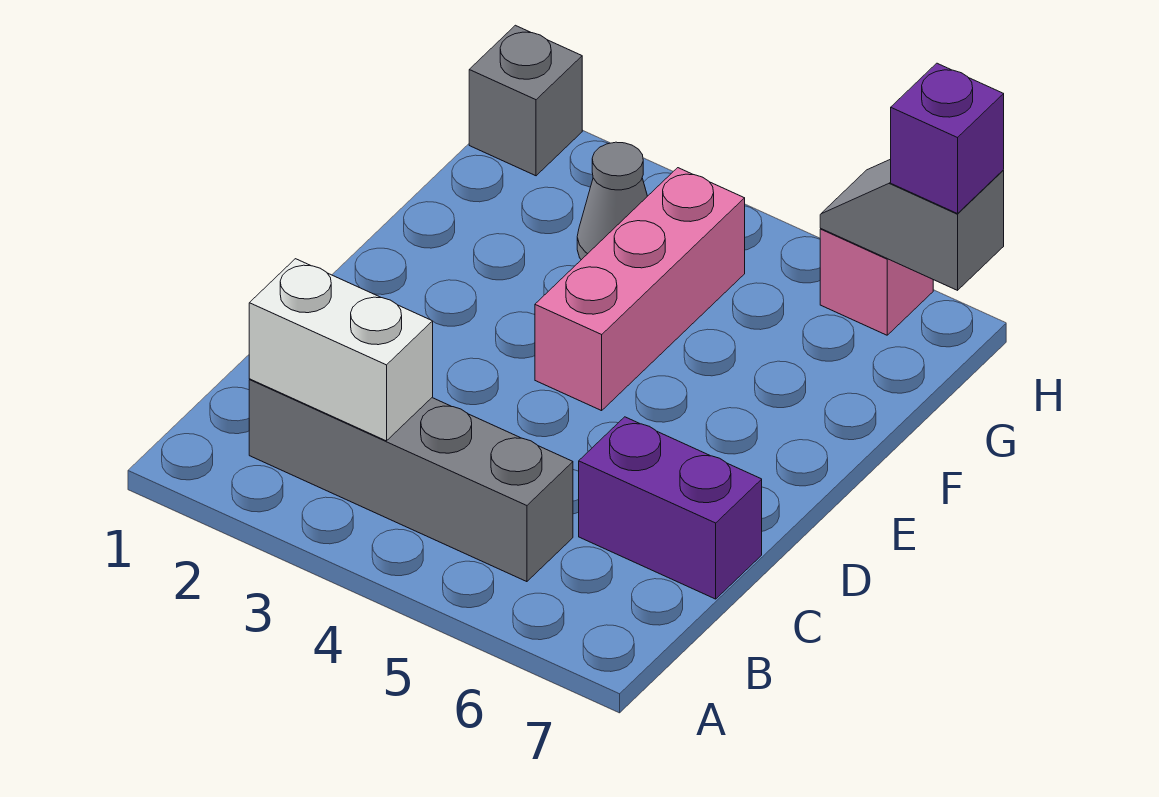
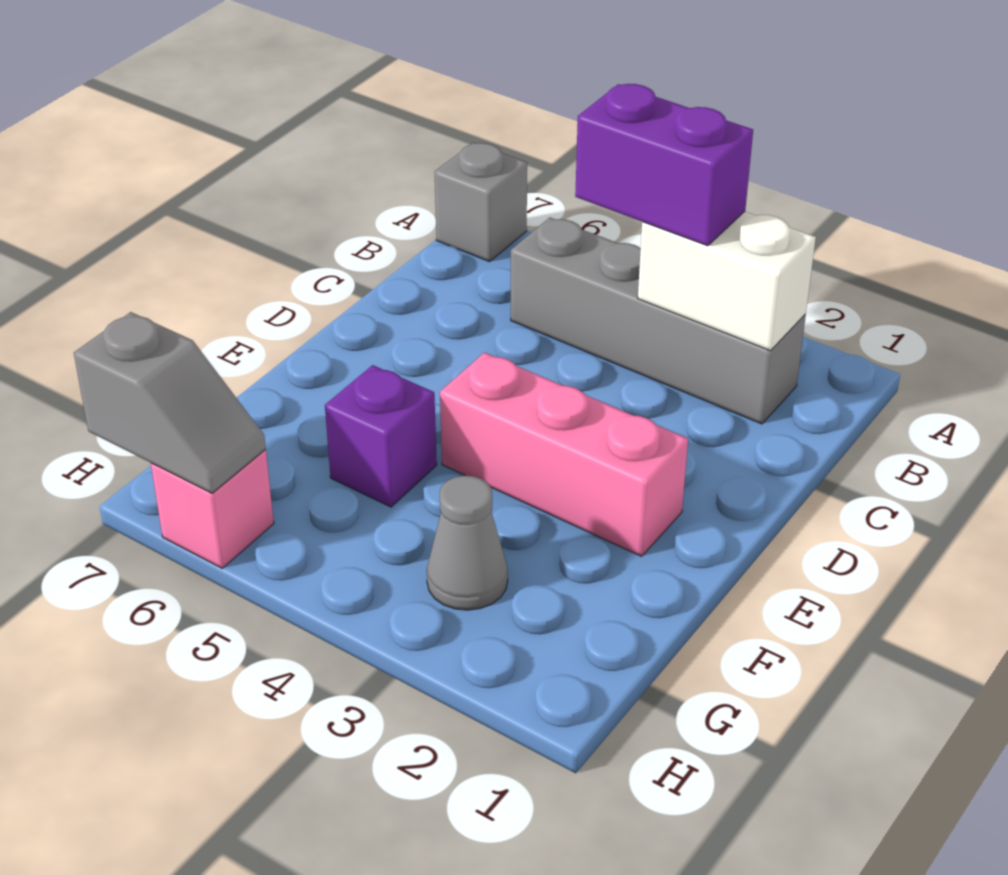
purple brick C6:C7 level 1 -> purple brick B3:B4 level 3
pink brick E4:G4 level 1 -> pink brick E2:E4 level 1
grey brick H1 level 1 -> grey brick A7 level 1
purple brick H7 level 3 -> purple brick F5 level 1

